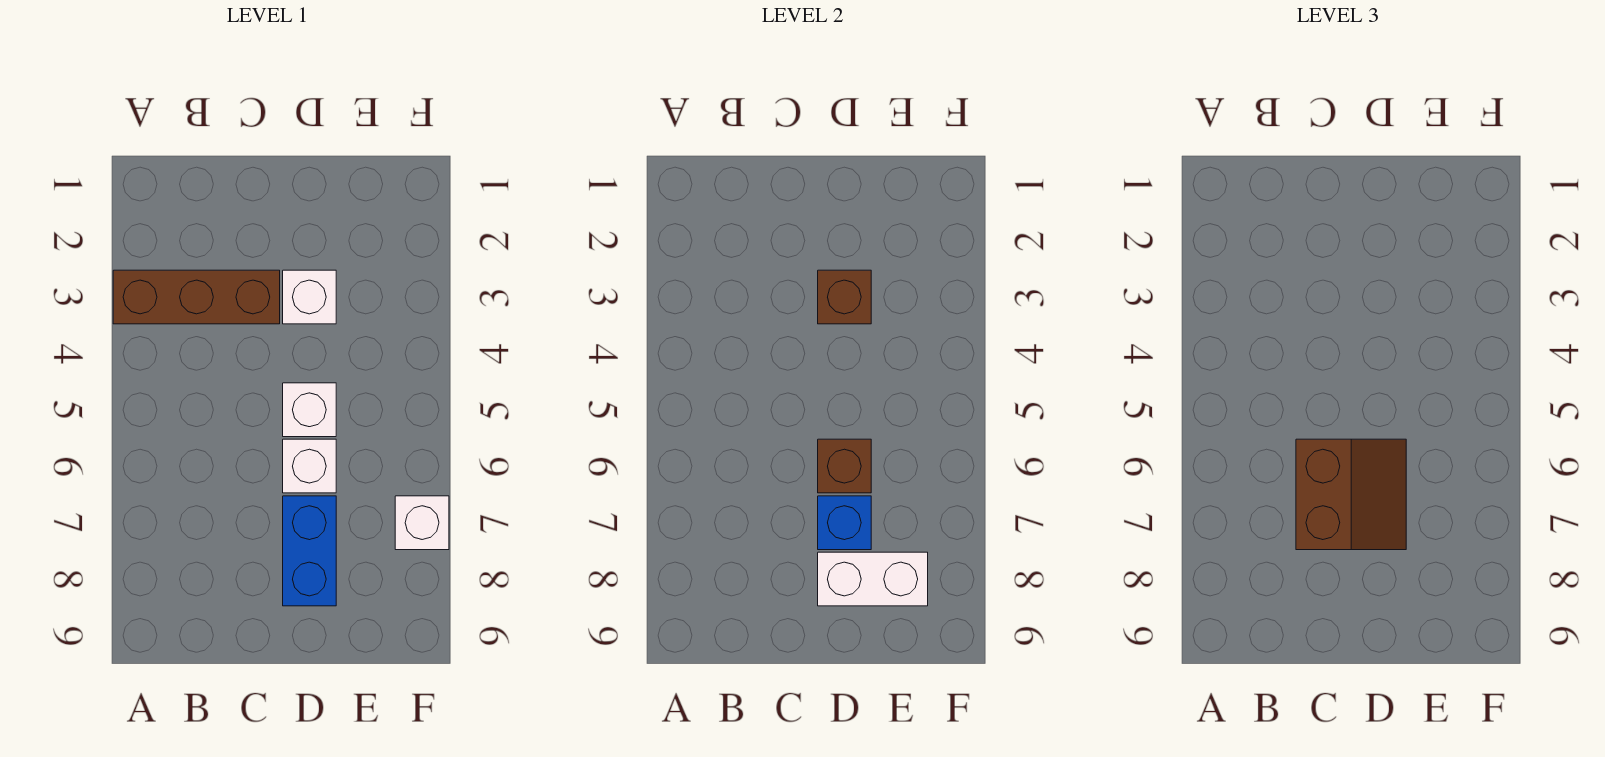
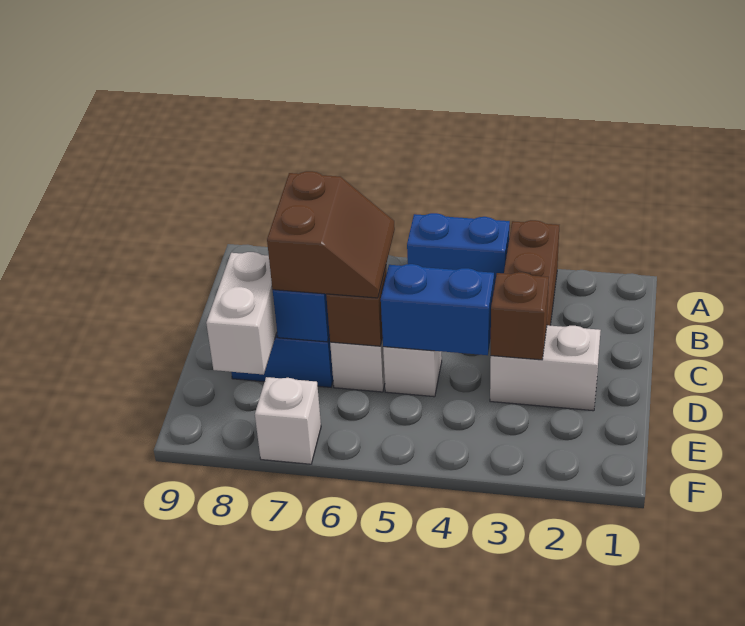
none -> blue brick A4:A5 level 1
brown slope C6:D7 level 3 top C -> brown slope C6:D7 level 3 top 7
white brick D3 level 1 -> white brick D2:D3 level 1
none -> blue brick D4:D5 level 2

